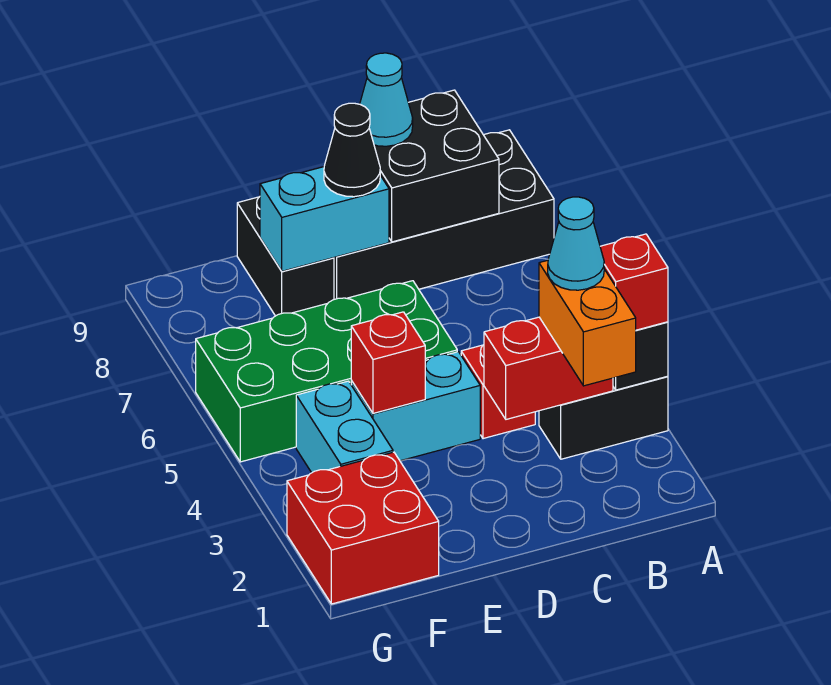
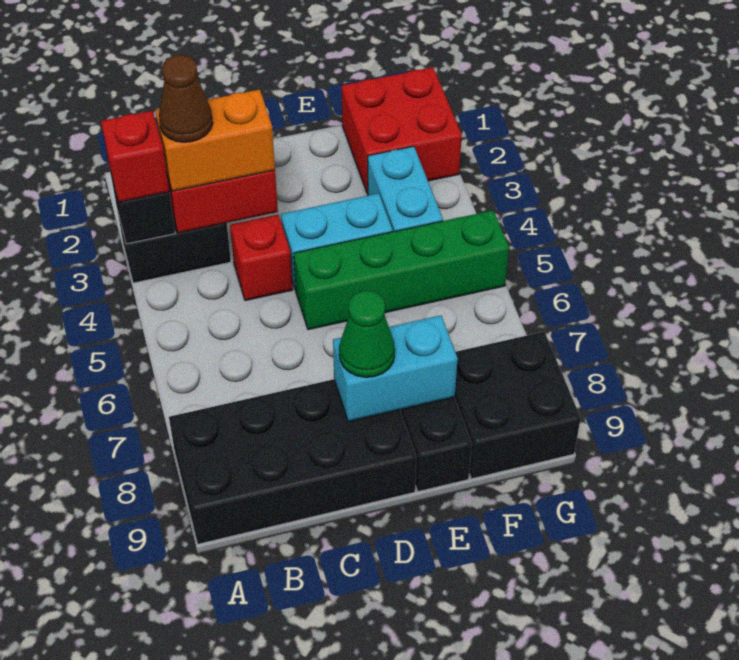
orange brick B2:B3 level 3 -> orange brick B3:C3 level 3
cyan cone B3 level 4 -> brown cone B3 level 4
black brick B8:C9 level 2 -> black brick F8:G9 level 1
cyan cone C9 level 3 -> none
green brick D5:G6 level 1 -> green brick D5:G5 level 1
black cone D8 level 3 -> green cone D8 level 3
red brick E4 level 2 -> none

